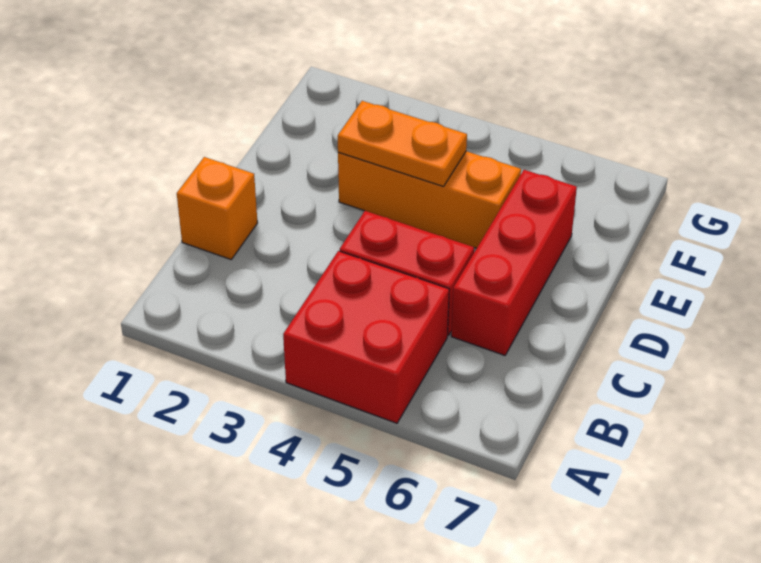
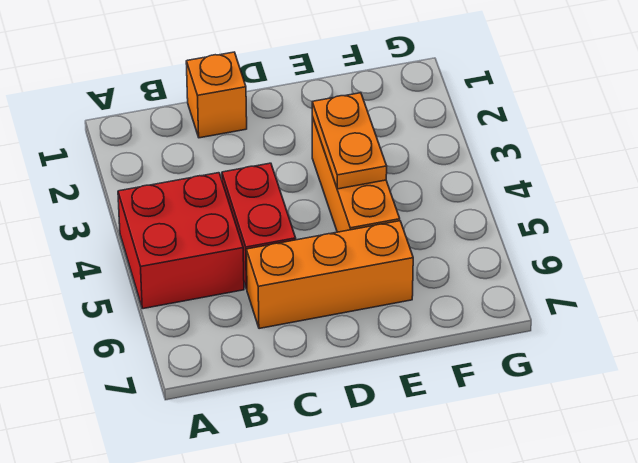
red brick C6:E6 level 1 -> orange brick C6:E6 level 1

